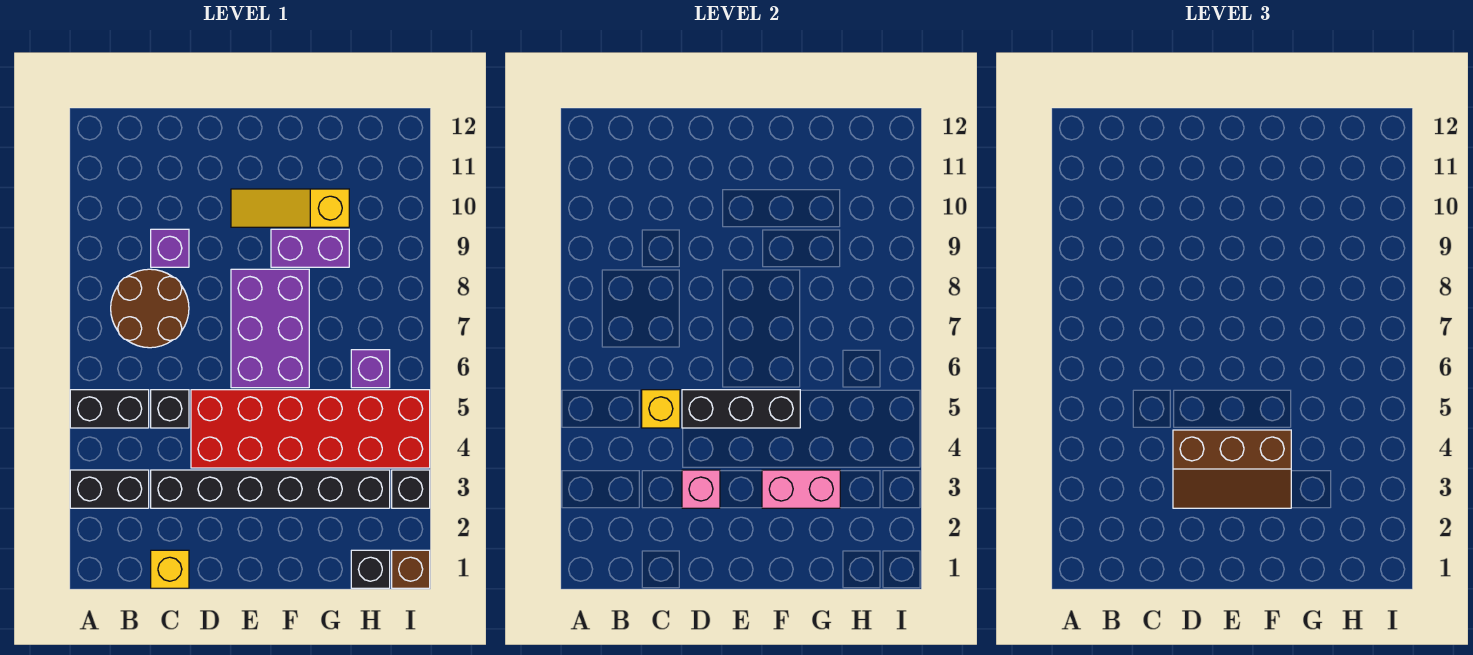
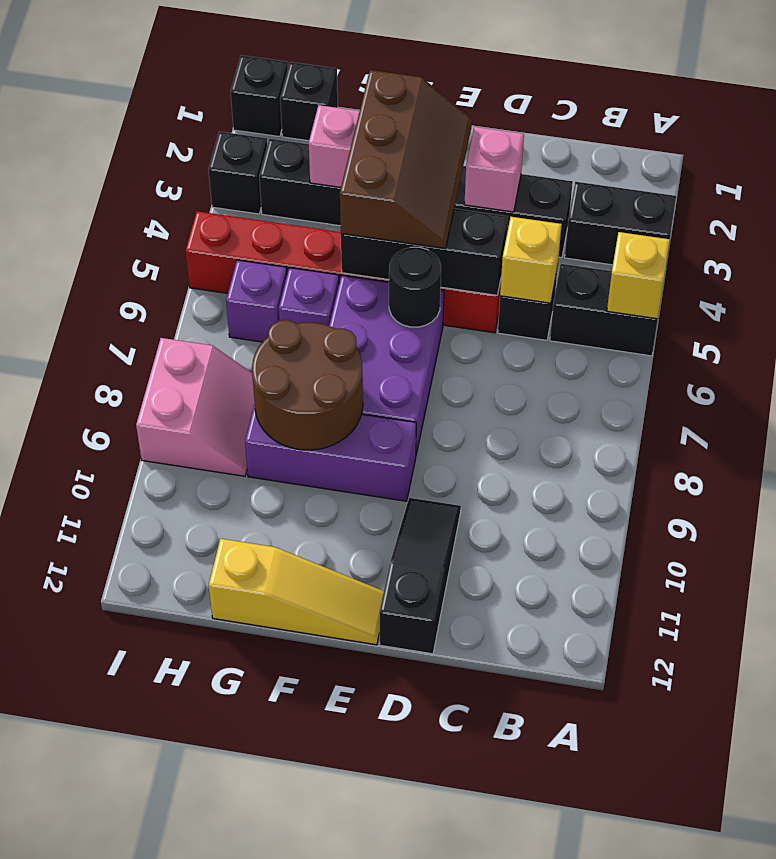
brown round brick B7:C8 level 1 -> brown round brick F8:G9 level 2
yellow brick C1 level 1 -> yellow brick A5 level 2
purple brick C9 level 1 -> purple brick G6 level 1
brown slope D3:F4 level 3 top 4 -> brown slope E3:F5 level 3 top F
red brick D4:I5 level 1 -> red brick D5:I5 level 1
none -> black slope D10:D12 level 1 top 12
none -> black round brick E6 level 2
yellow slope E10:G10 level 1 top G -> yellow slope E12:G12 level 1 top G
purple brick F9:G9 level 1 -> purple brick E9:G9 level 1
none -> pink slope H8:I9 level 1 top I
brown brick I1 level 1 -> black brick I1 level 1

